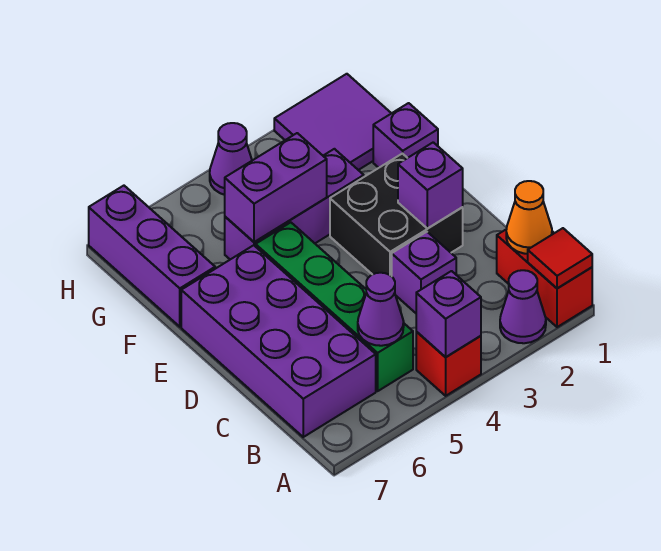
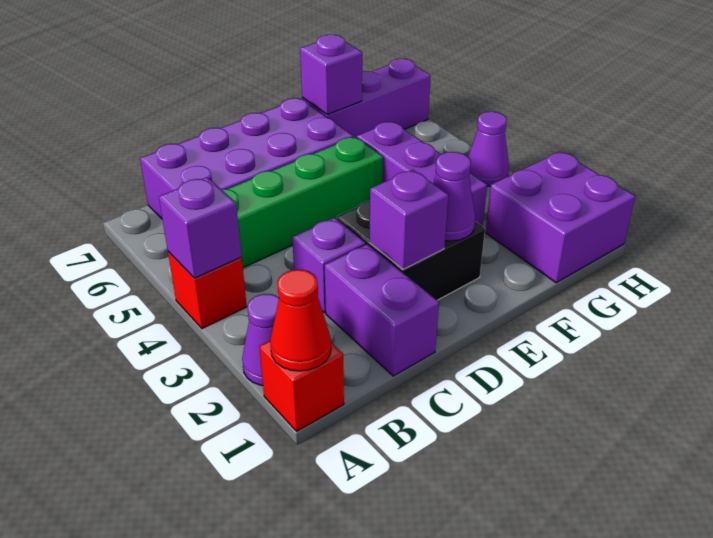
red brick A1:B1 level 1 -> red brick A1 level 1
red tile A1 level 2 -> red cone A1 level 2
orange cone B1 level 2 -> none
purple cone B5 level 2 -> purple cone E2 level 2
purple brick F1 level 1 -> purple brick F7 level 2
purple brick F4:F5 level 2 -> purple brick C1:C2 level 1
purple tile G1:H2 level 1 -> purple brick G1:H2 level 1

